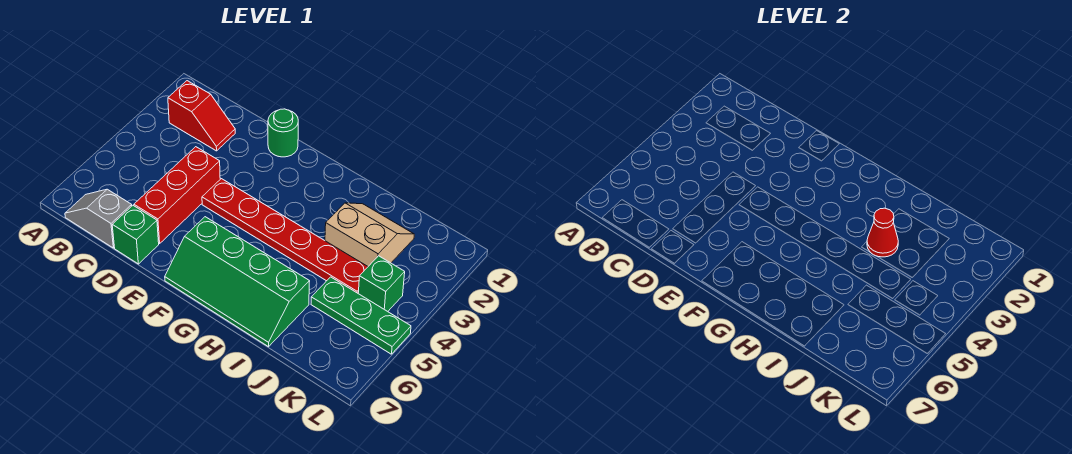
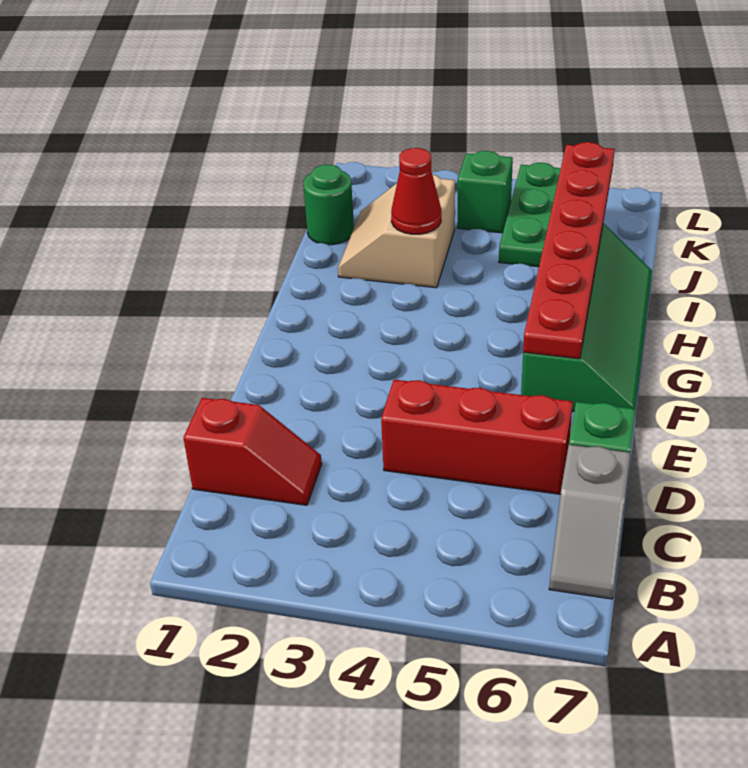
red slope B2:C2 level 1 top B -> red slope C1:C2 level 1 top 1
green round brick E1 level 1 -> green round brick J1 level 1
red plate E4:J4 level 1 -> red plate F6:K6 level 2

